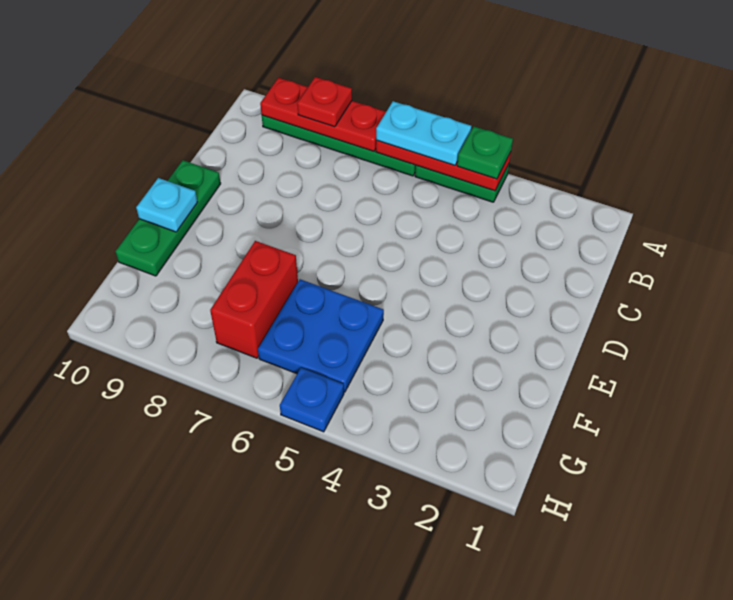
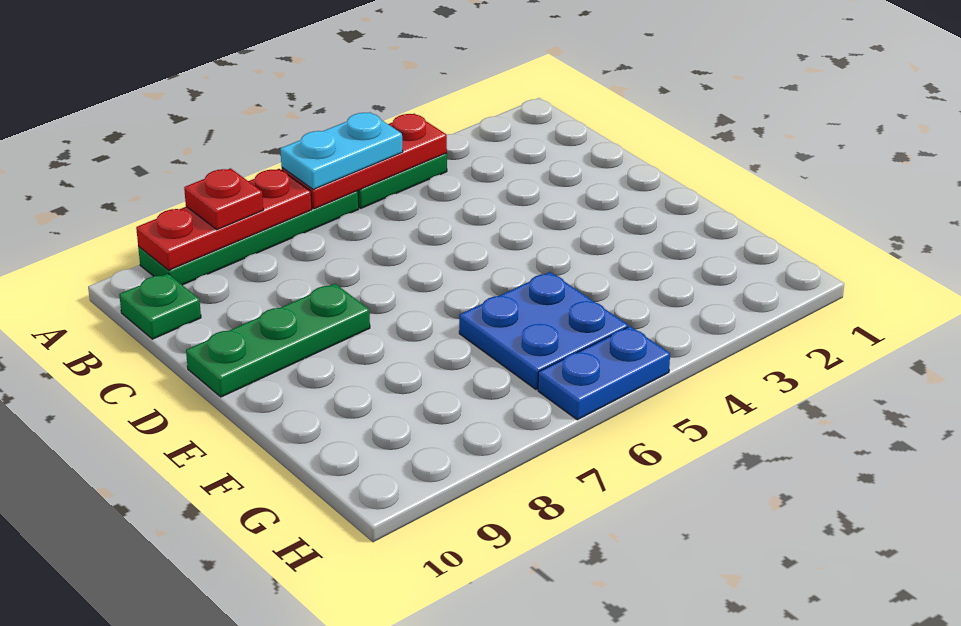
green plate A4 level 3 -> green plate B10 level 1
green plate D10:F10 level 1 -> green plate D8:D10 level 1
cyan plate E10 level 2 -> none
red brick F7:G7 level 1 -> none
blue plate H5 level 1 -> blue plate H5:H6 level 1

